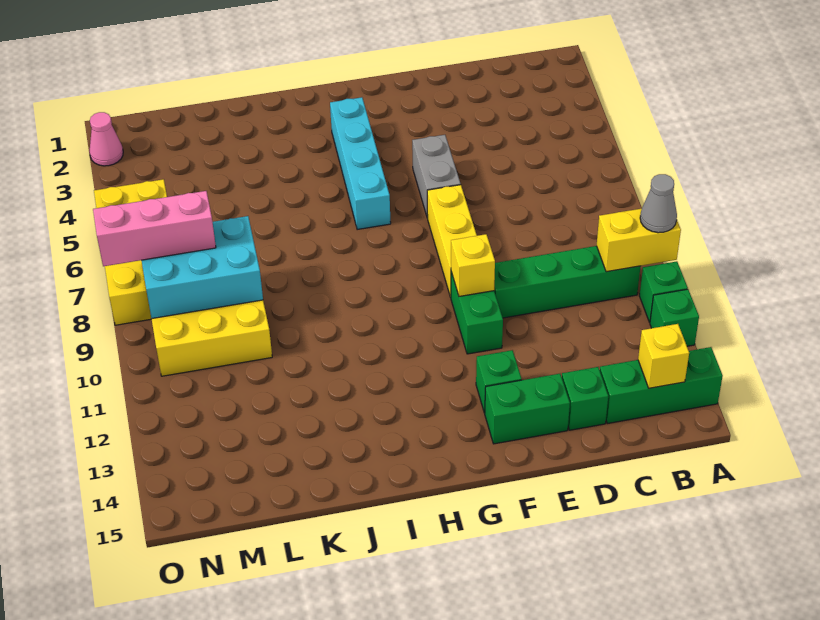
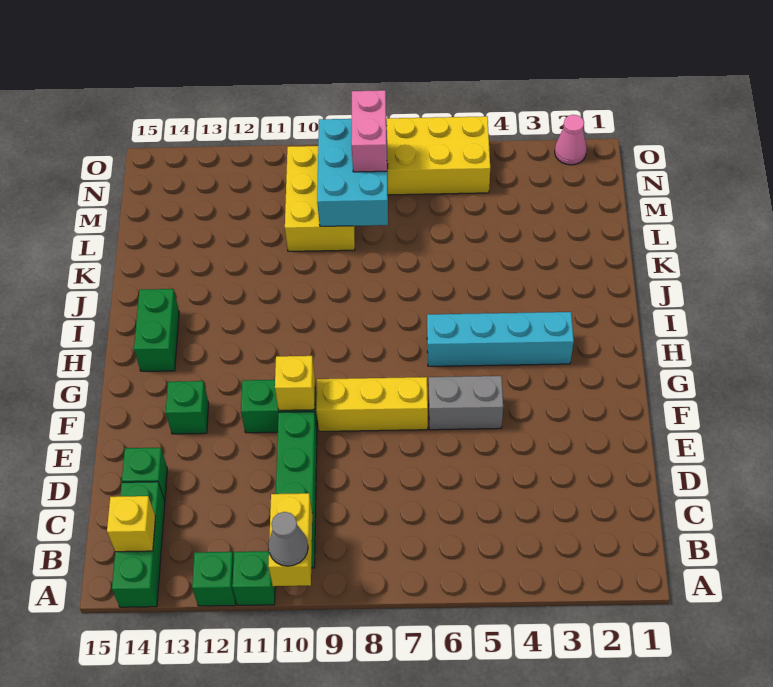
green brick E14:F14 level 1 -> green brick H14:I14 level 1
pink brick M8:O8 level 3 -> pink brick M8:N8 level 3

